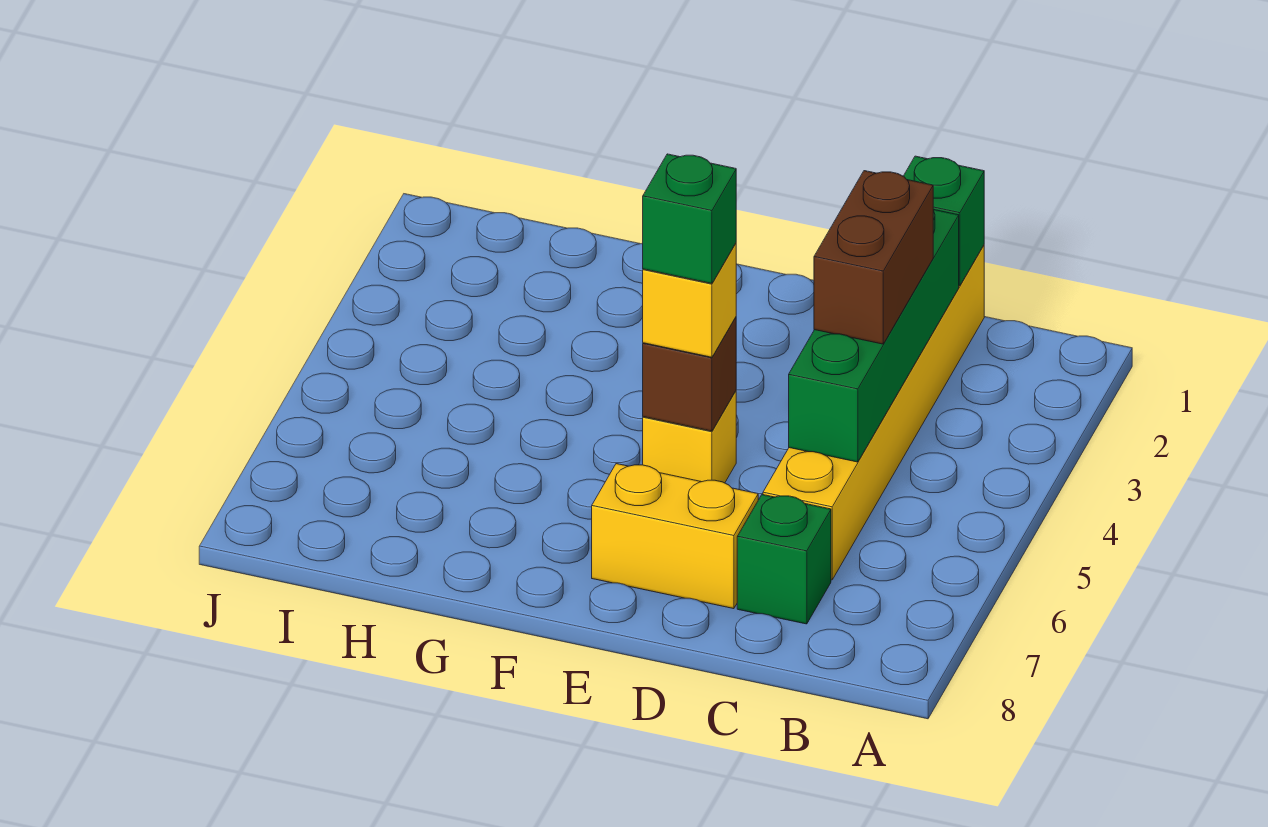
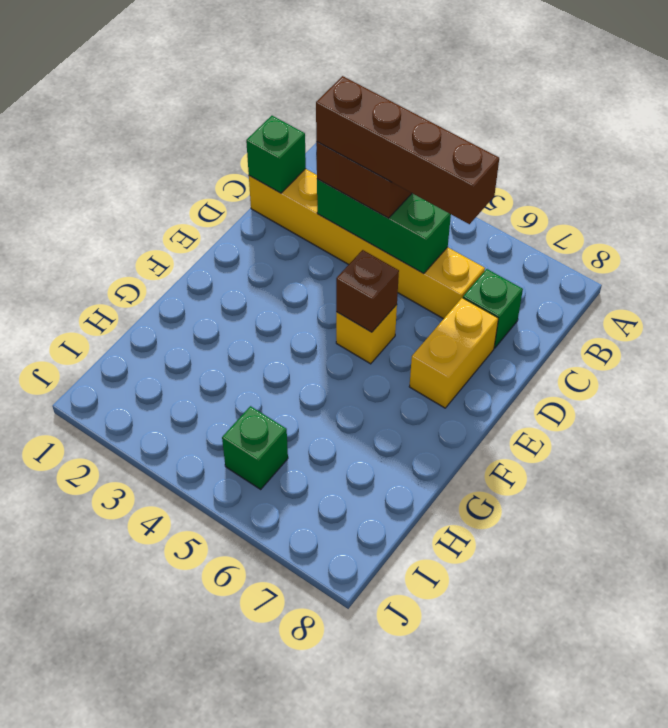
green brick C2:C5 level 2 -> green brick C3:C5 level 2
none -> brown brick C3:C6 level 4
yellow brick E5 level 3 -> none
green brick E5 level 4 -> green brick I5 level 1

